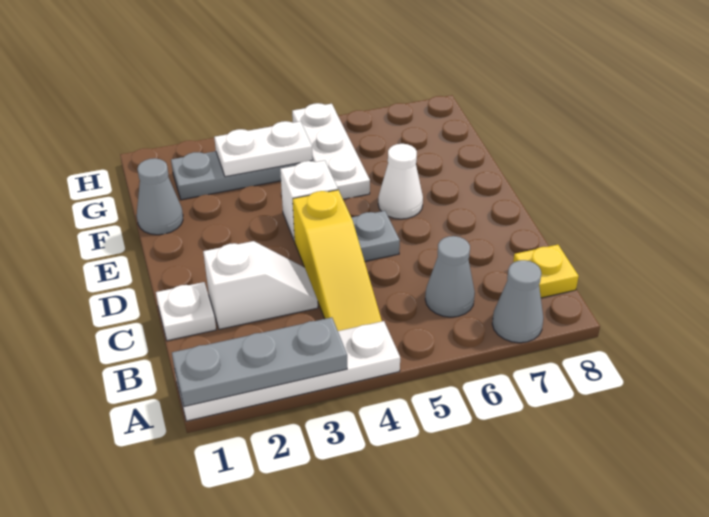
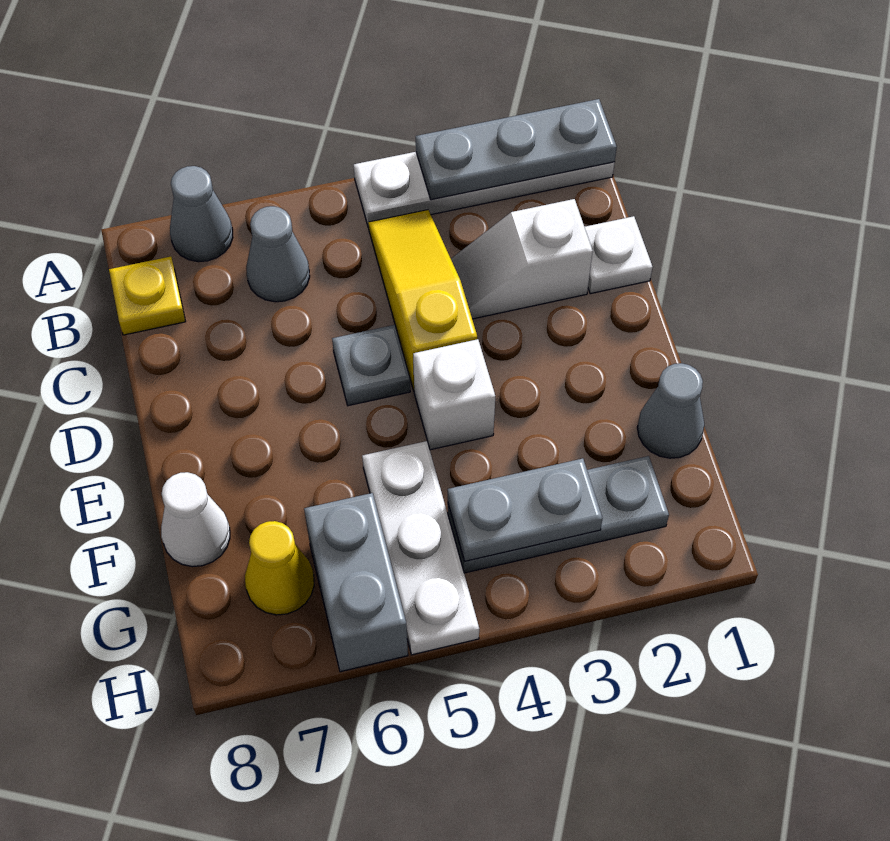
white cone E6 level 1 -> white cone F8 level 1
white plate G3:G4 level 2 -> grey plate G3:G4 level 2
none -> grey brick G6:H6 level 1
none -> yellow cone G7 level 1

